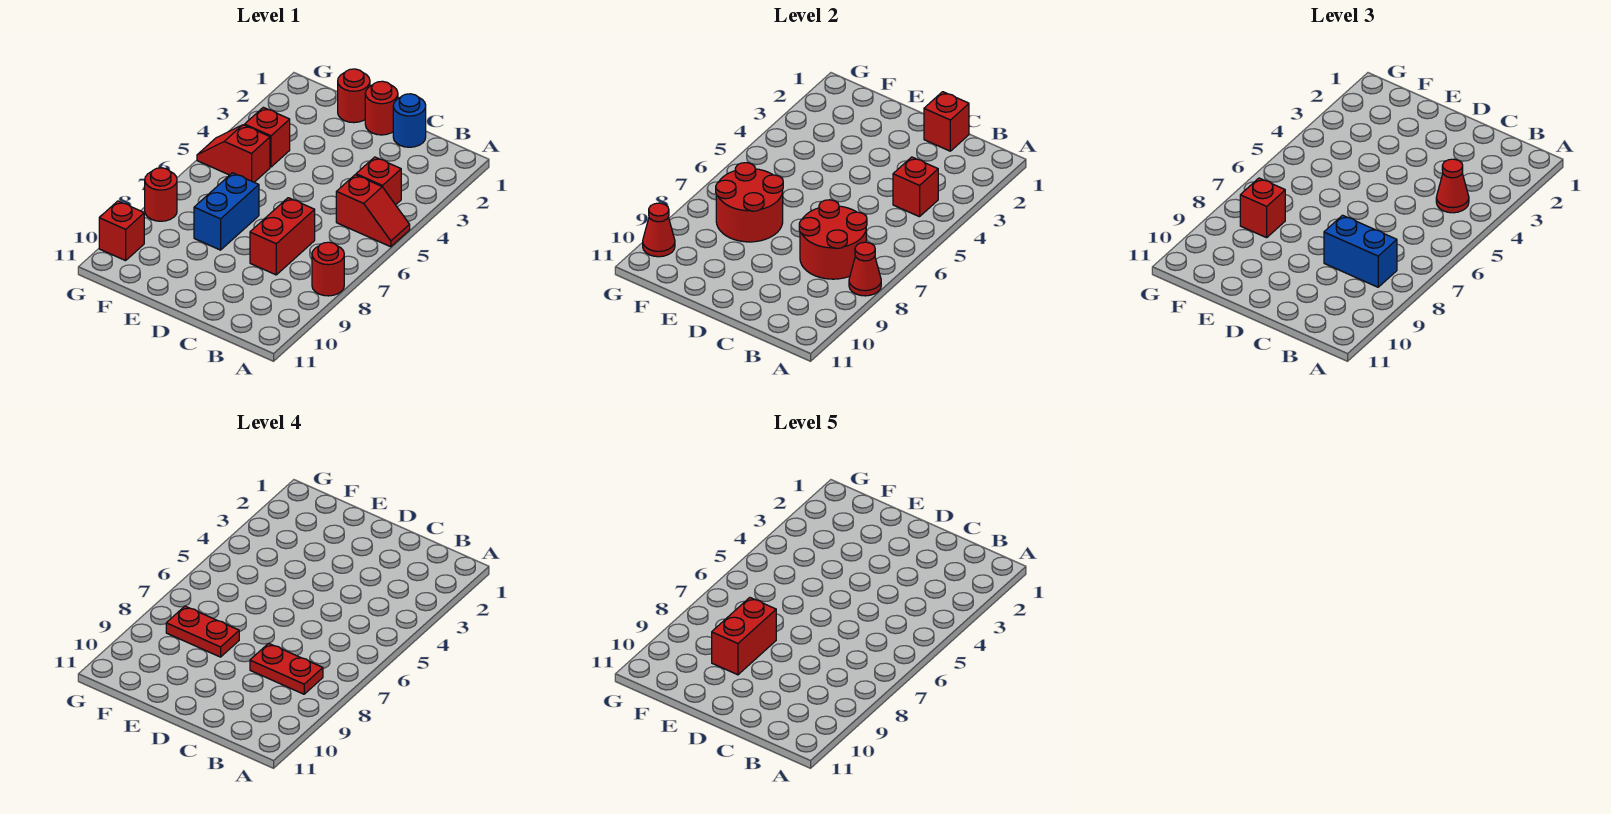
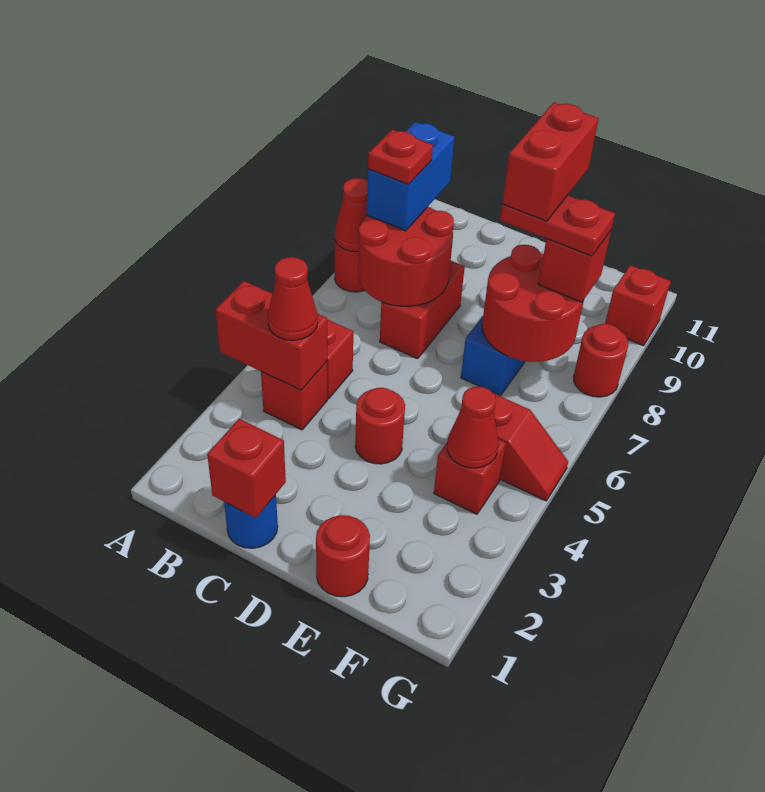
red brick B4 level 2 -> red brick A4:B4 level 2
blue brick B8:C8 level 3 -> blue brick B8:B9 level 3
red plate B8:C8 level 4 -> red plate B8 level 4
red round brick D1 level 1 -> red round brick D4 level 1
red cone G10 level 2 -> red cone F4 level 2

